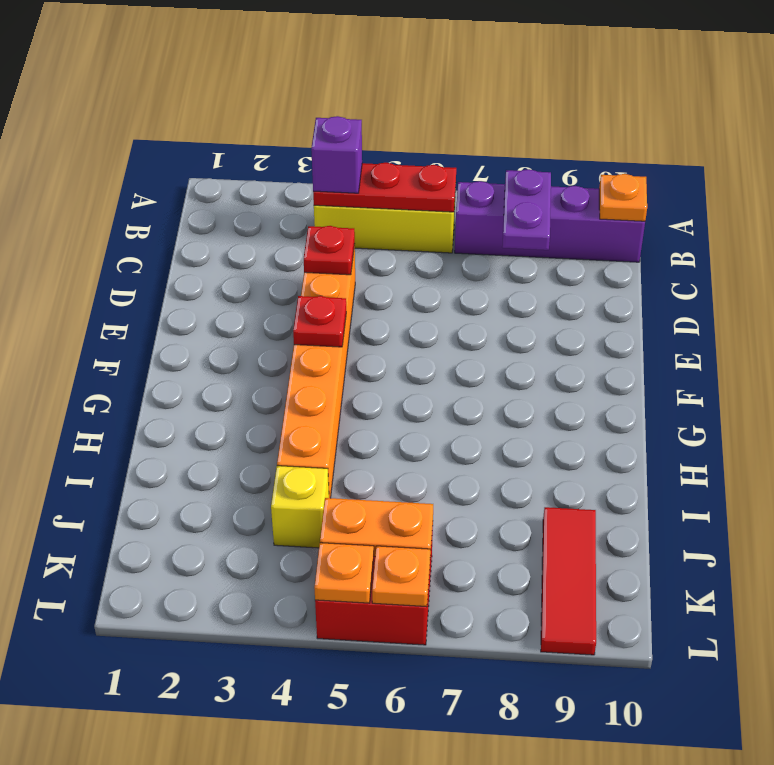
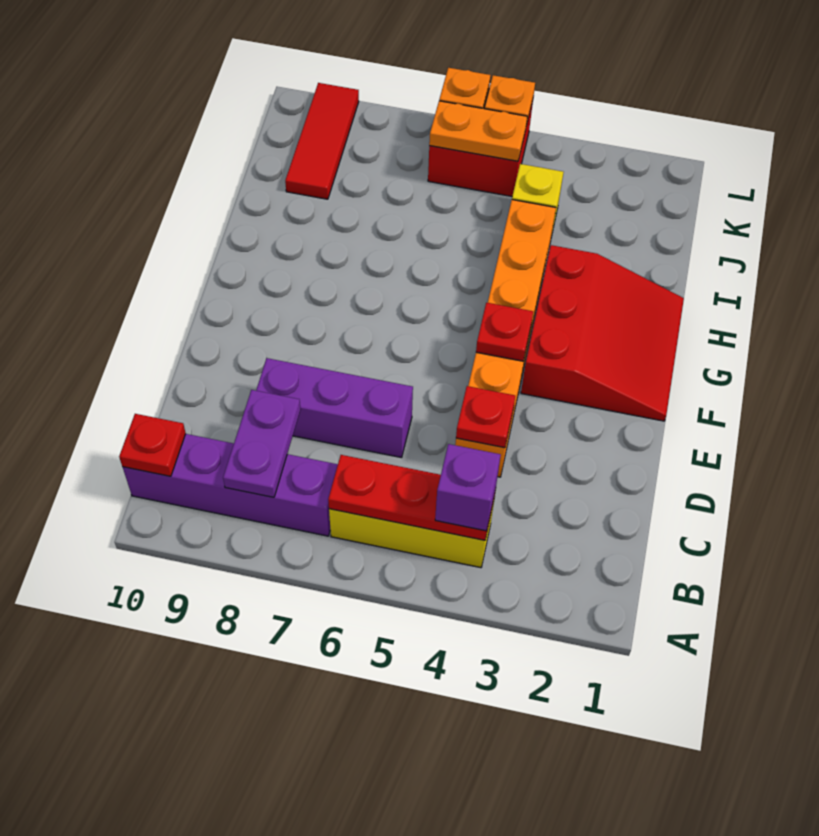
orange plate B10 level 2 -> red plate B10 level 2
none -> purple brick D6:D8 level 1
none -> red slope F1:H3 level 1 top 3

